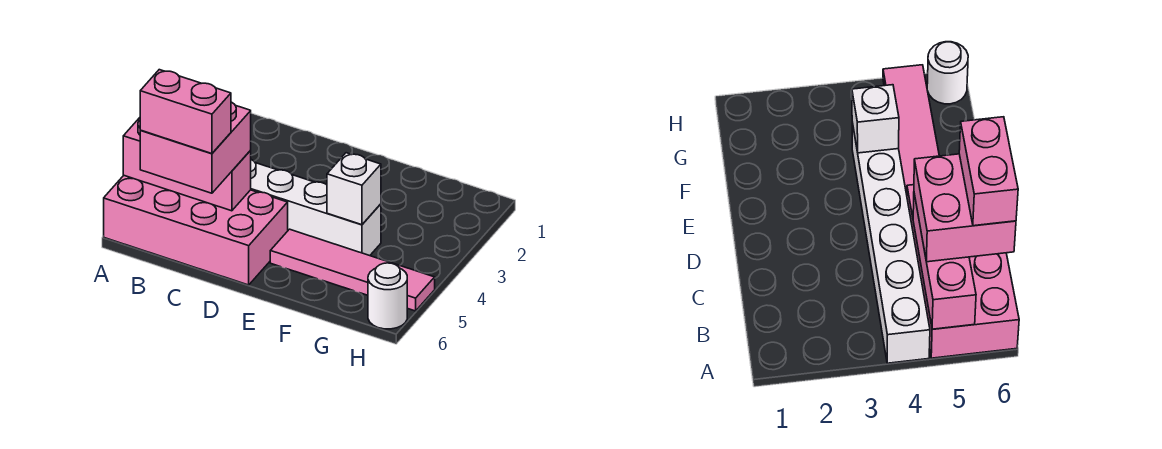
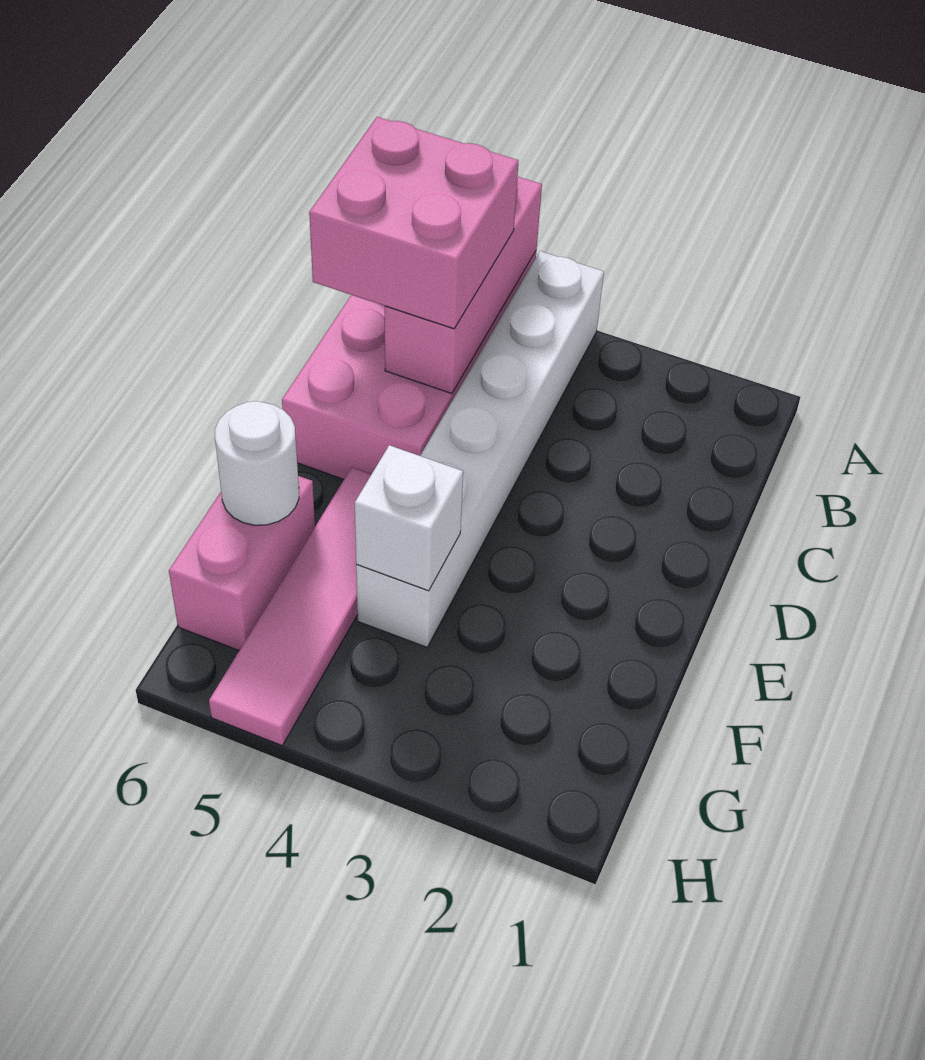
pink brick B6:C6 level 4 -> pink brick F6:G6 level 1
white round brick H6 level 1 -> white round brick F6 level 2

